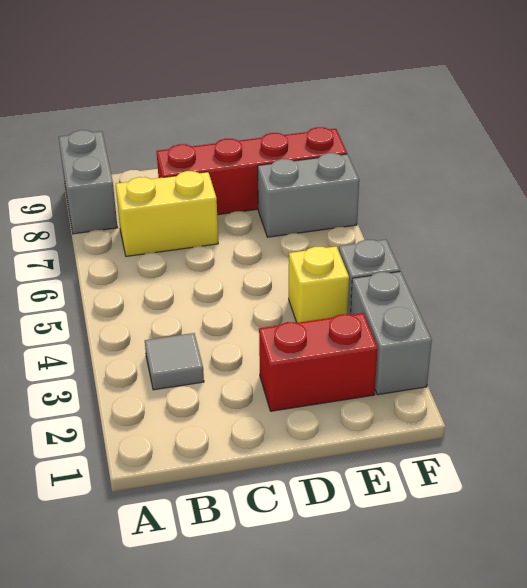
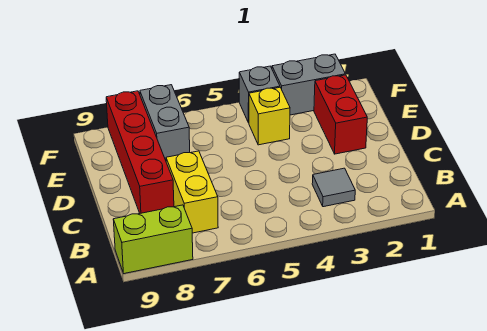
grey brick A8:A9 level 1 -> lime brick A8:A9 level 1

